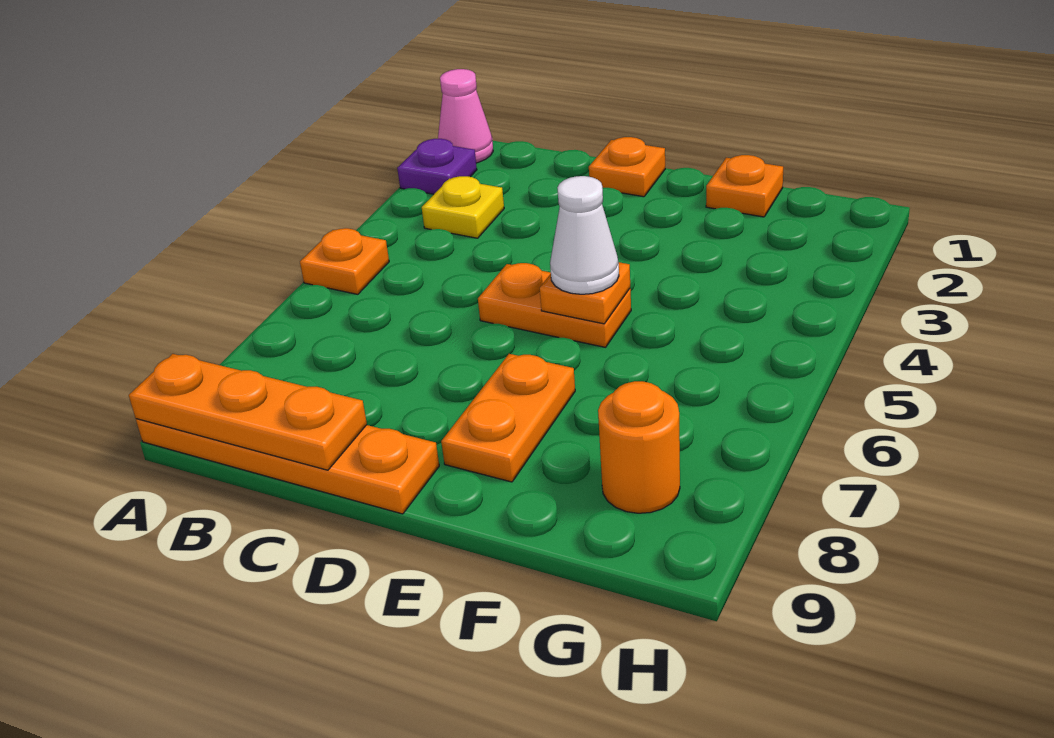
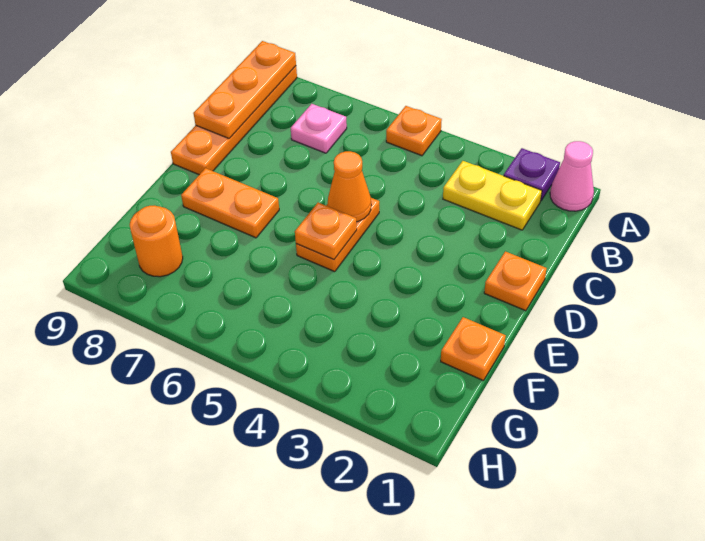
yellow plate B3 level 1 -> yellow plate B2:B3 level 1
none -> pink plate B7 level 1
none -> orange cone D5 level 2
white cone E5 level 3 -> none

